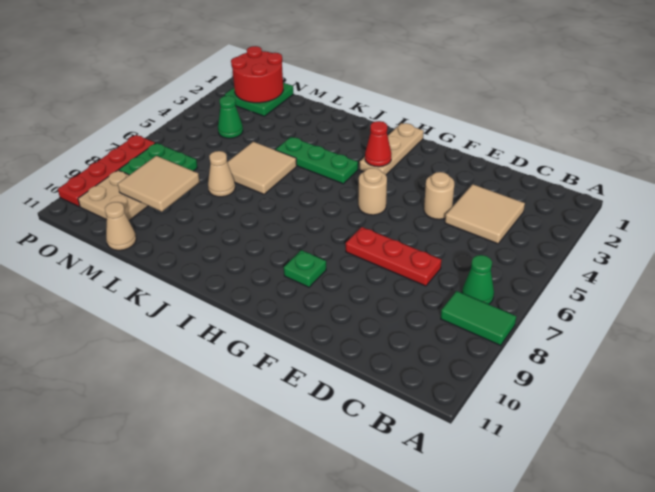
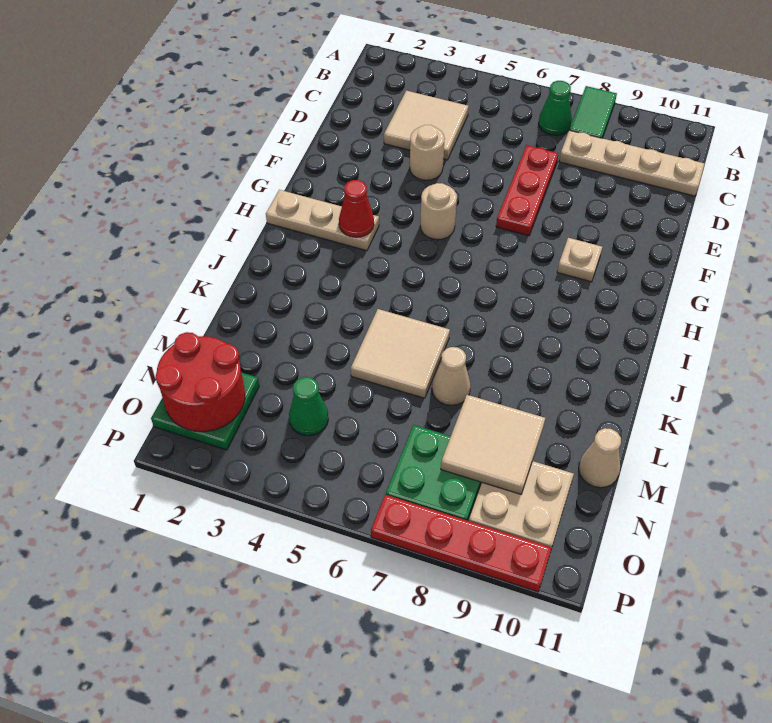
none -> tan plate C8:C11 level 1
green plate G9 level 1 -> tan plate G9 level 1
green plate I4:K4 level 1 -> none

